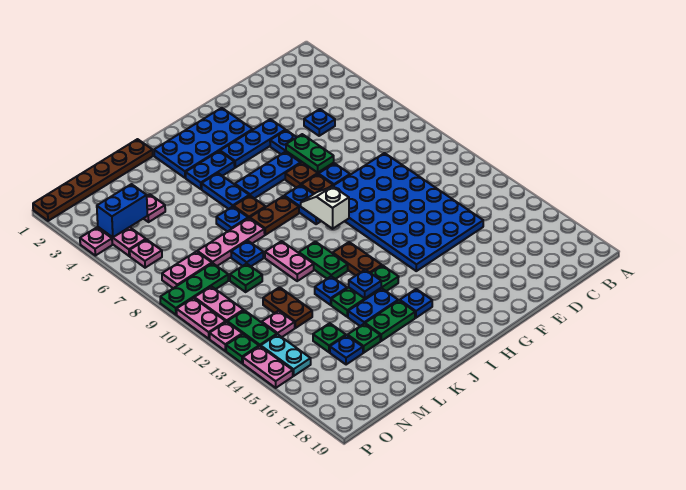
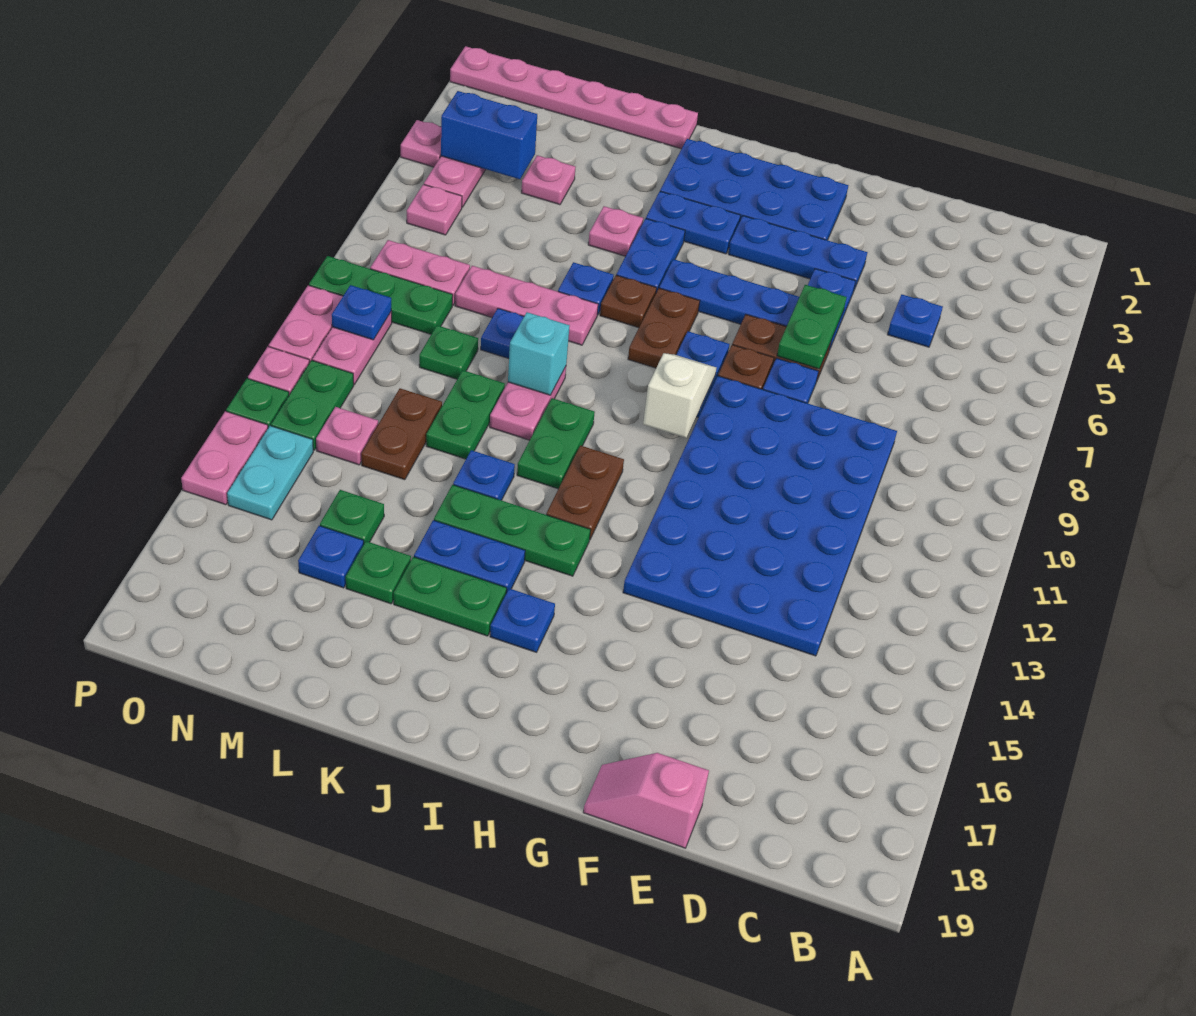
none -> pink slope E19:F19 level 1 top E
brown plate I8:J8 level 1 -> brown plate I7:I8 level 1
blue plate J14 level 2 -> blue plate O10 level 2
brown plate K1:P1 level 1 -> pink plate K1:P1 level 1
none -> pink plate K5 level 1
none -> cyan brick K10 level 2
none -> green plate L11:L12 level 1

